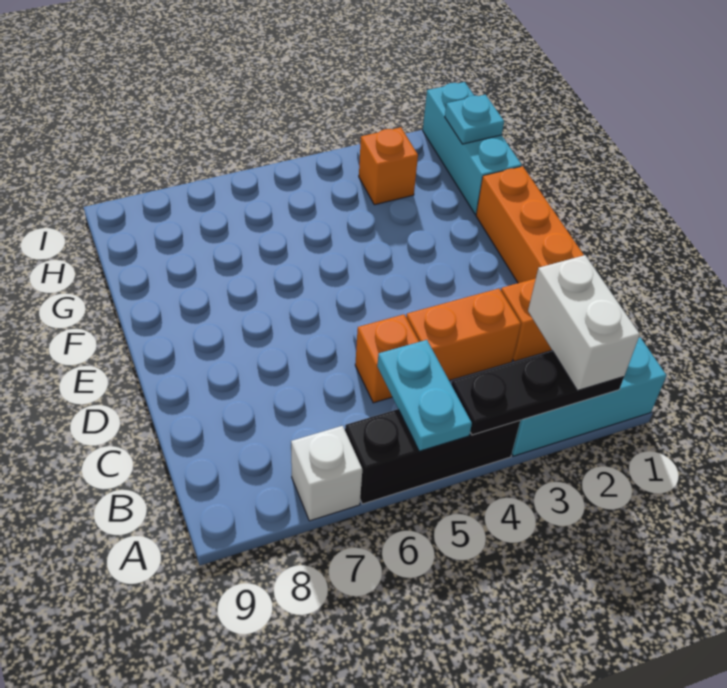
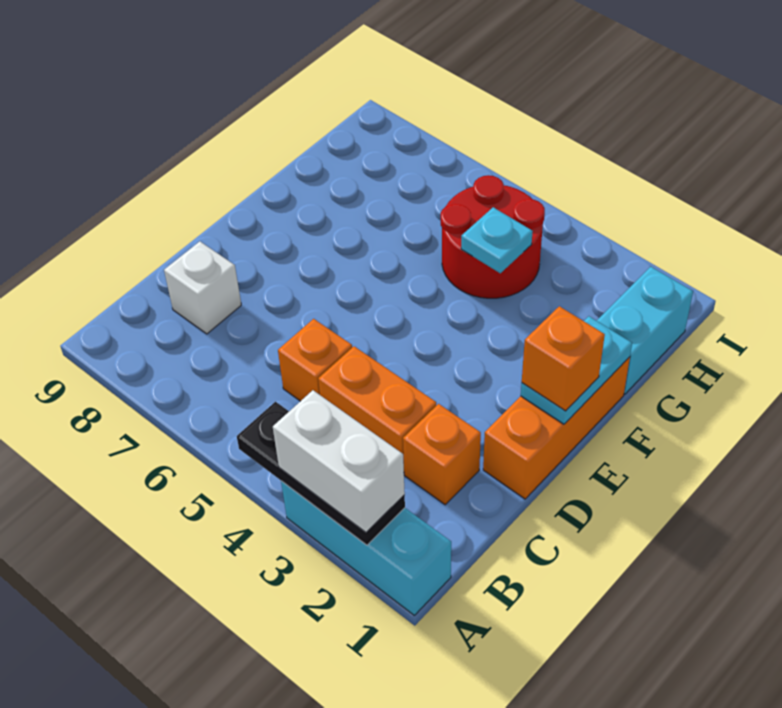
white brick A2:B2 level 3 -> white brick A2:A3 level 3
black brick A4:A6 level 1 -> none
cyan plate A5:B5 level 2 -> cyan plate E1:F1 level 2
white brick A7 level 1 -> white brick C8 level 1
cyan brick G1:I1 level 1 -> cyan brick G1:H1 level 1
none -> red round brick G4:H5 level 1
cyan plate H1 level 2 -> cyan plate G4 level 2
orange brick H3 level 1 -> orange brick E1 level 3

